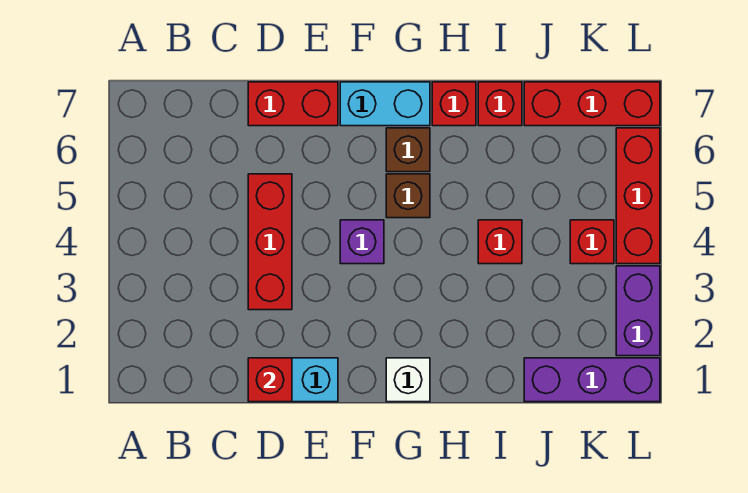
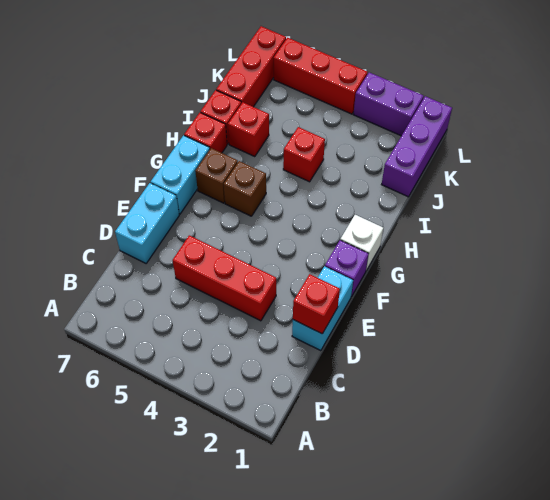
red brick D7:E7 level 1 -> cyan brick D7:E7 level 1
purple brick F4 level 1 -> purple brick F1 level 1
red brick K4 level 1 -> red brick I6 level 1

